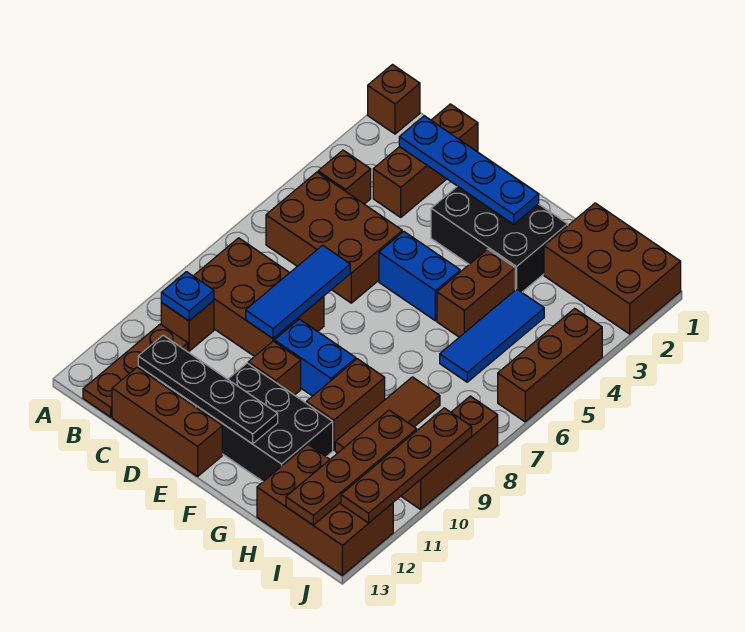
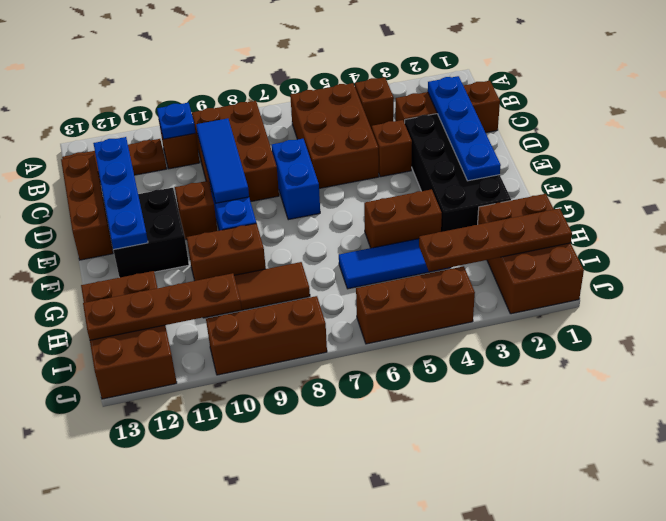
brown brick A1 level 1 -> brown brick D4 level 1
black plate C12:F12 level 2 -> blue plate C12:F12 level 2
blue tile D7:D9 level 2 -> blue tile C9:E9 level 2
black brick E2:G3 level 1 -> black brick D2:G3 level 1
blue brick E5:F5 level 1 -> blue brick D7:E7 level 1
black brick E11:G12 level 1 -> black brick E11:F12 level 1
brown plate J9:J12 level 2 -> brown plate I1:I4 level 2

